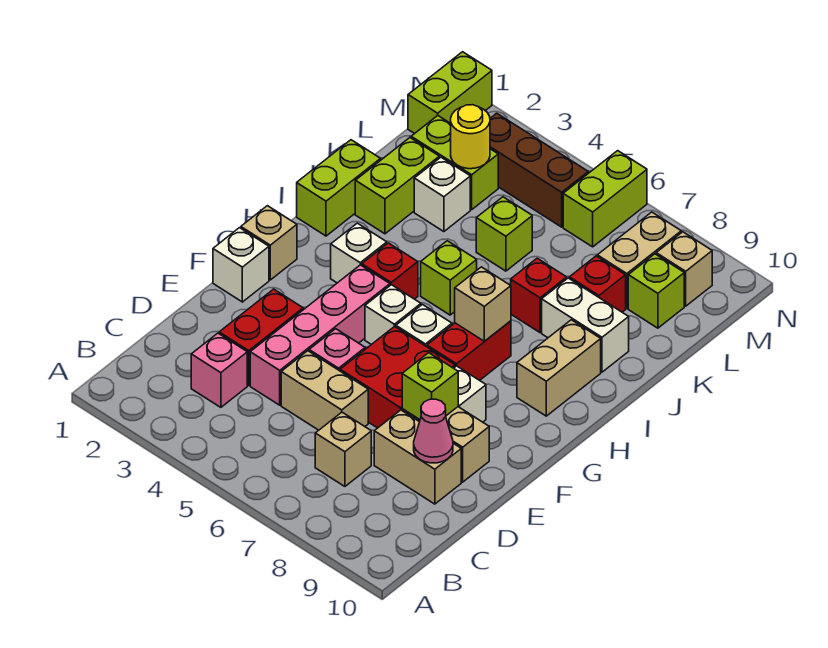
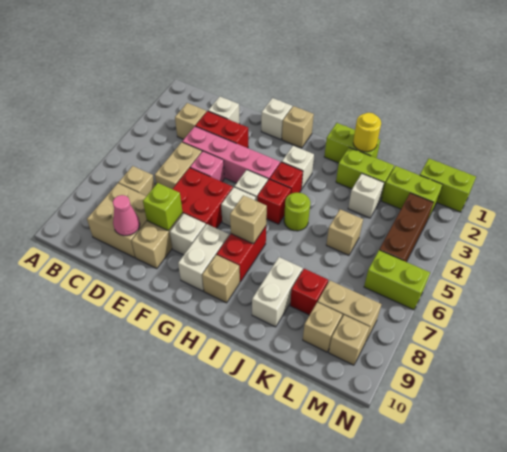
pink brick C3 level 1 -> tan brick C3 level 1
none -> white brick D2 level 1
tan brick D8:D9 level 1 -> tan brick C8:D9 level 1
red brick G7:H7 level 1 -> red brick H7:H8 level 1
none -> white brick G8:G9 level 1
tan brick H9:I9 level 1 -> tan brick H9 level 1
lime brick I5 level 1 -> lime round brick I5 level 1
red brick J7 level 1 -> red brick H5 level 1
lime brick K5 level 1 -> tan brick K5 level 1
lime brick L2:L3 level 1 -> lime brick L2:M2 level 1
yellow round brick L3 level 2 -> yellow round brick J1 level 2
lime brick L9 level 1 -> tan brick L9 level 1

